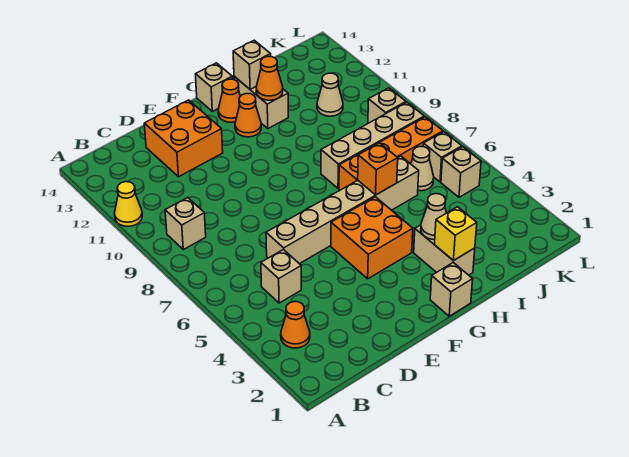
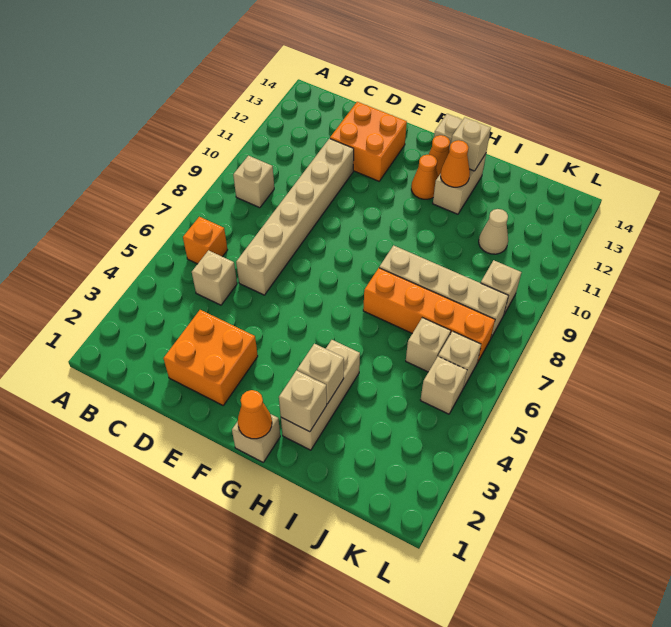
yellow cone A11 level 1 -> none
orange cone B3 level 1 -> orange cone G1 level 2
tan brick D6:I6 level 1 -> tan brick D6:D11 level 1
orange brick F4:G5 level 1 -> orange brick D2:E3 level 1
tan brick H2:H3 level 1 -> tan brick H2:H4 level 1
yellow brick H2 level 2 -> tan brick H2 level 2
tan cone H3 level 2 -> tan brick H3 level 2
orange brick H6 level 2 -> orange brick B6 level 1
tan cone J6 level 1 -> tan brick J6 level 1

